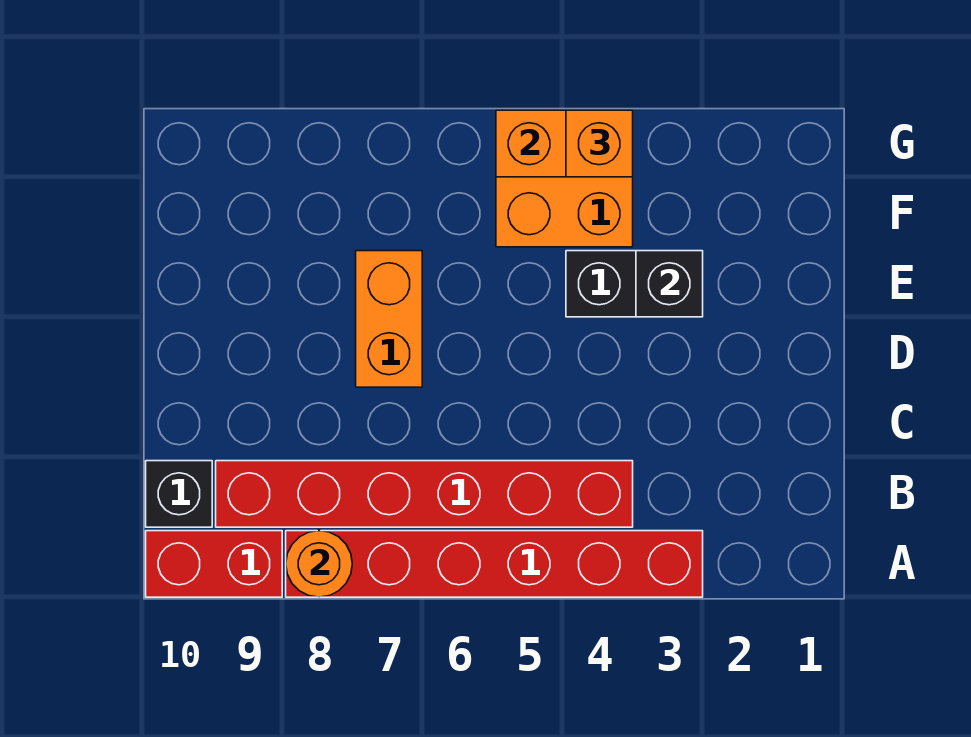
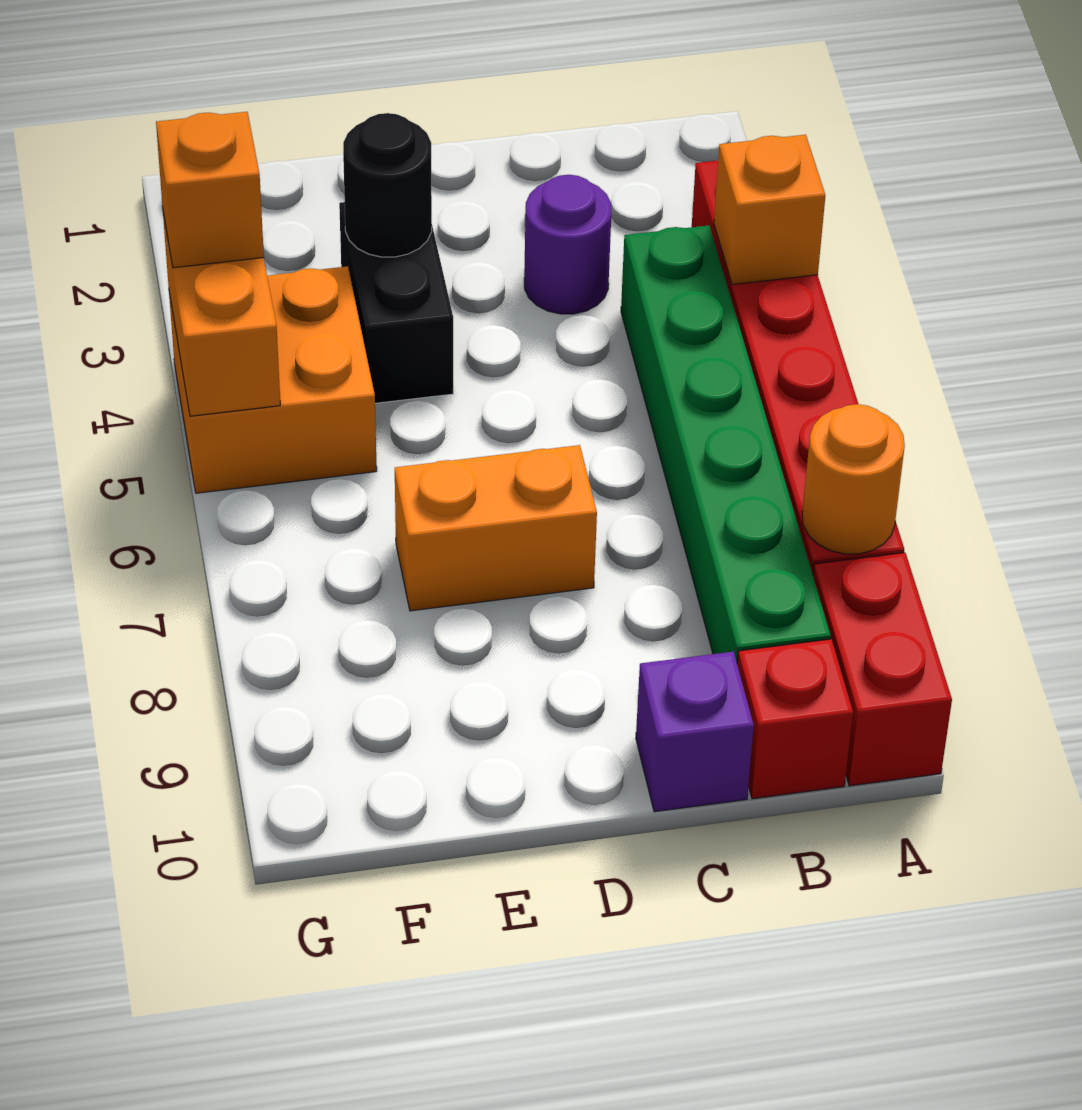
none -> orange brick A4 level 2
red brick B4:B9 level 1 -> green brick B4:B9 level 1
black brick B10 level 1 -> red brick B10 level 1
none -> purple round brick C3 level 1
none -> purple brick C10 level 1
black brick E3 level 2 -> black round brick E3 level 2

